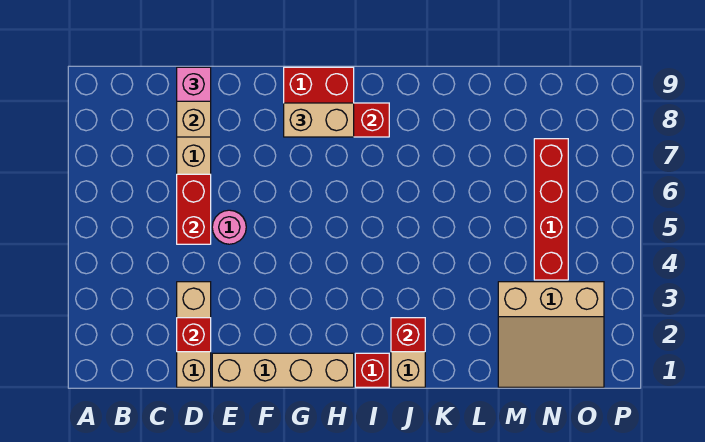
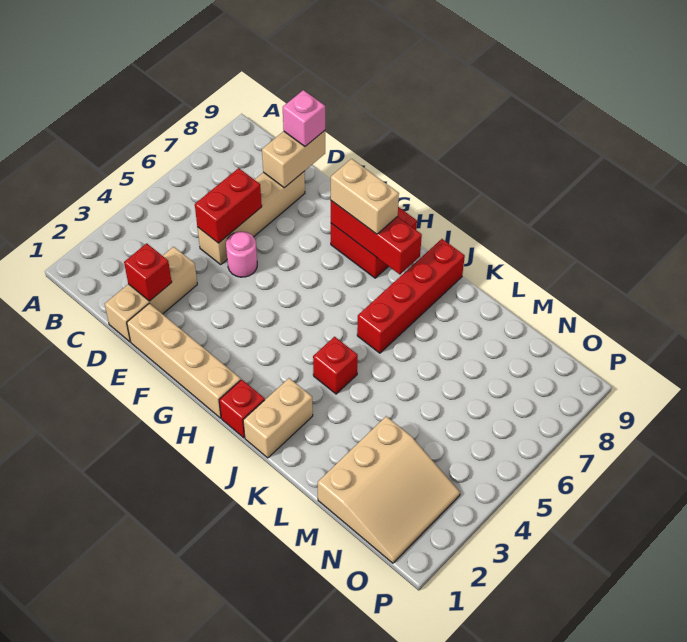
red brick J2 level 2 -> red brick J4 level 1
tan slope M1:O3 level 1 top 3 -> tan slope M1:O3 level 1 top M
red brick N4:N7 level 1 -> red brick J6:J9 level 1

